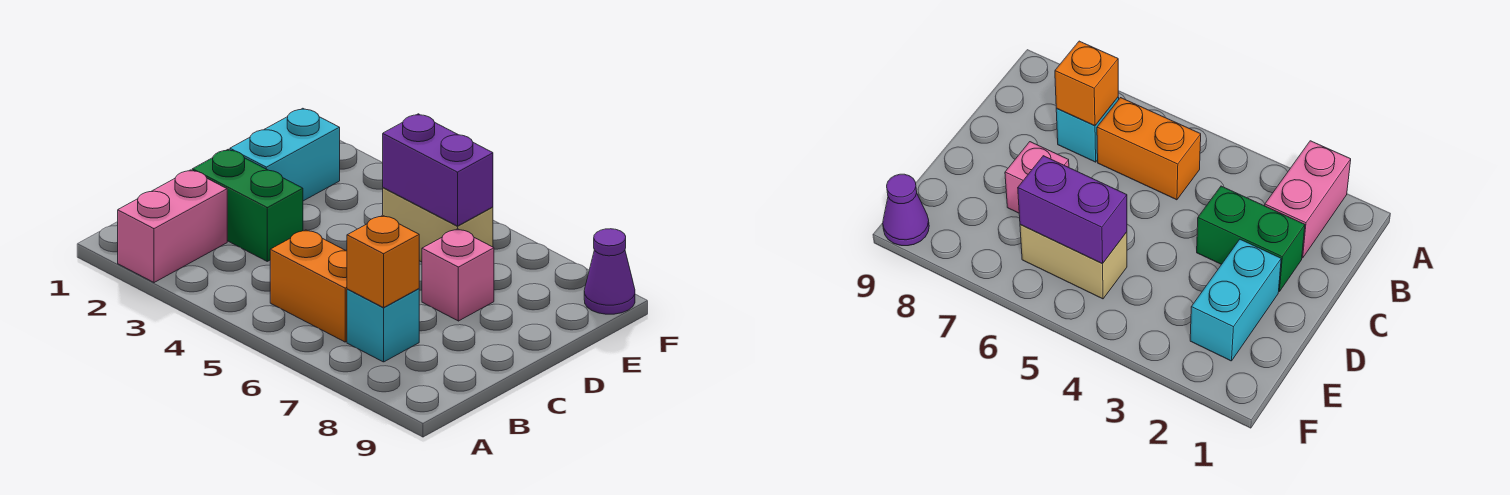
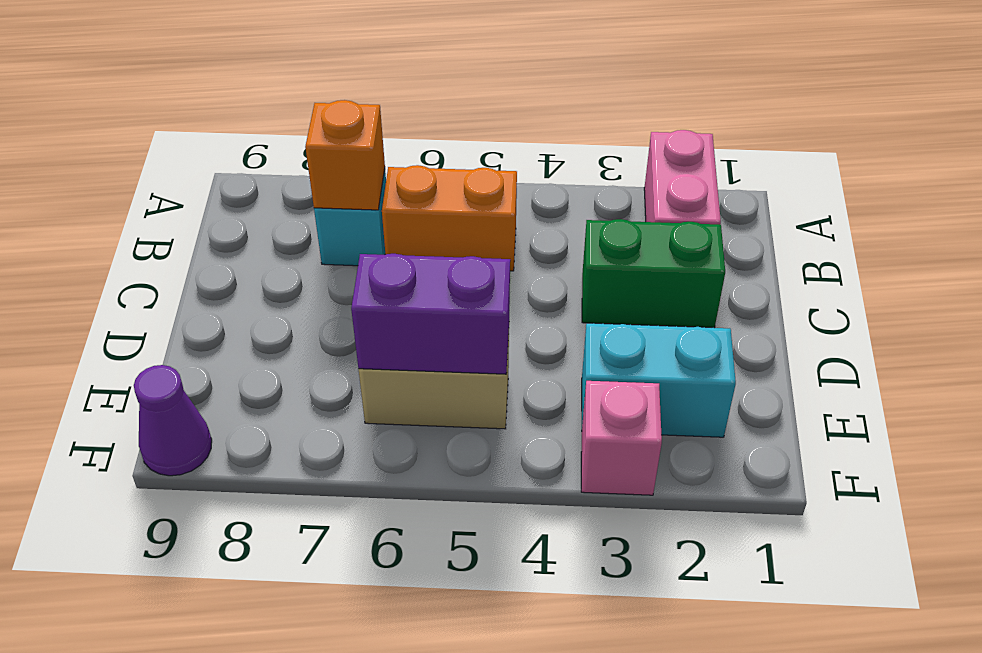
cyan brick D2:E2 level 1 -> cyan brick E2:E3 level 1
pink brick D7 level 1 -> pink brick F3 level 1

